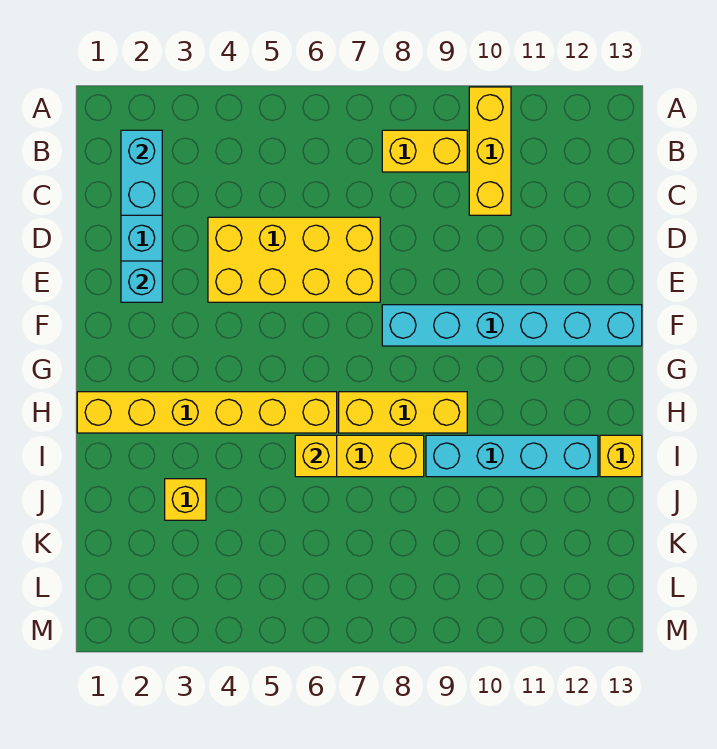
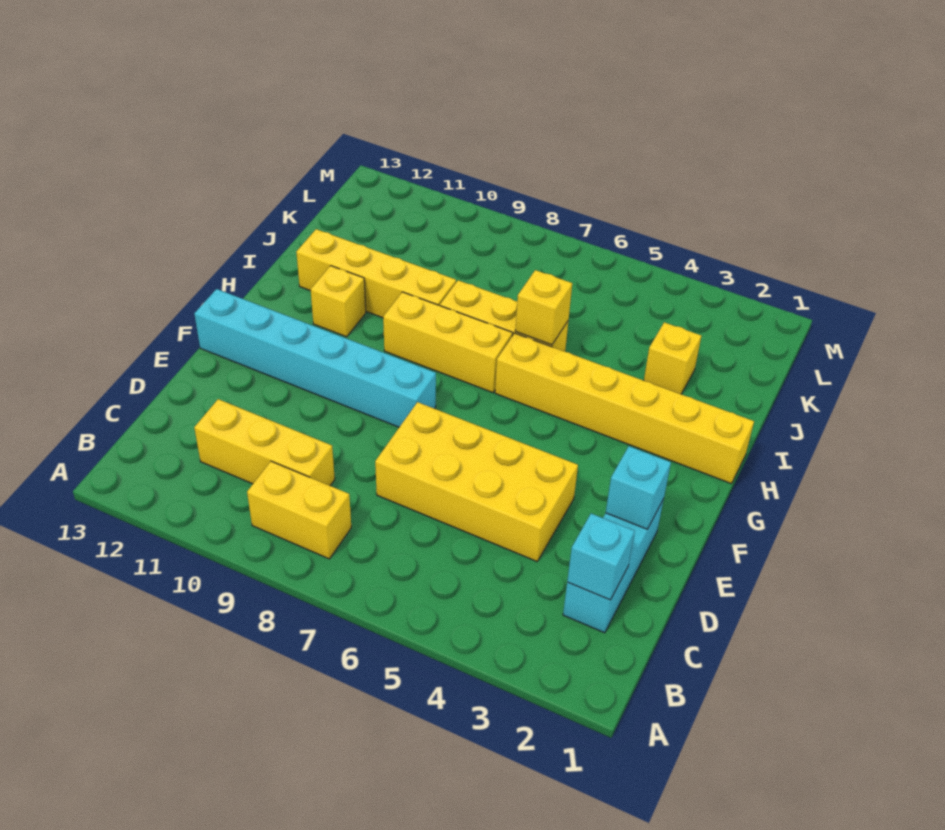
yellow brick A10:C10 level 1 -> yellow brick C9:C11 level 1
cyan brick B2:C2 level 2 -> cyan brick C2 level 2
cyan brick I9:I12 level 1 -> yellow brick I9:I12 level 1
yellow brick I13 level 1 -> yellow brick H11 level 1

